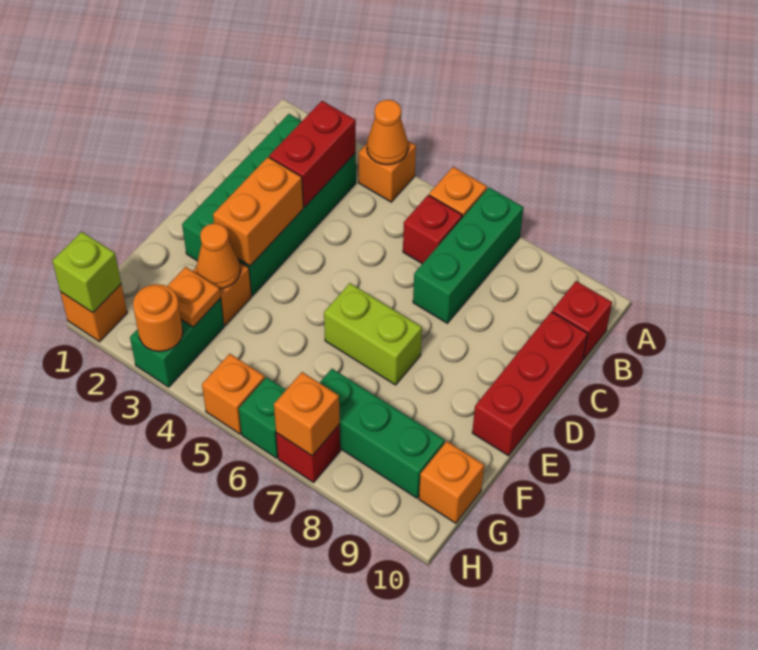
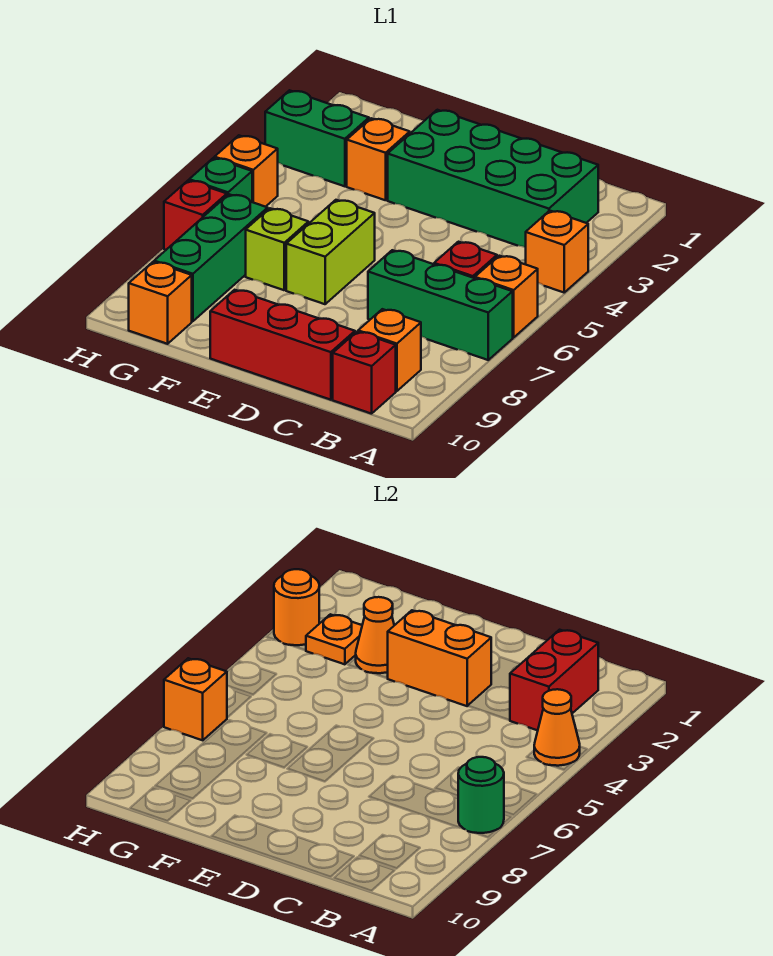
none -> green round brick A7 level 2
red brick B3:C3 level 2 -> red brick B2:B3 level 2
orange brick H1 level 1 -> orange brick B9 level 1
lime brick H1 level 2 -> lime brick F7 level 1

